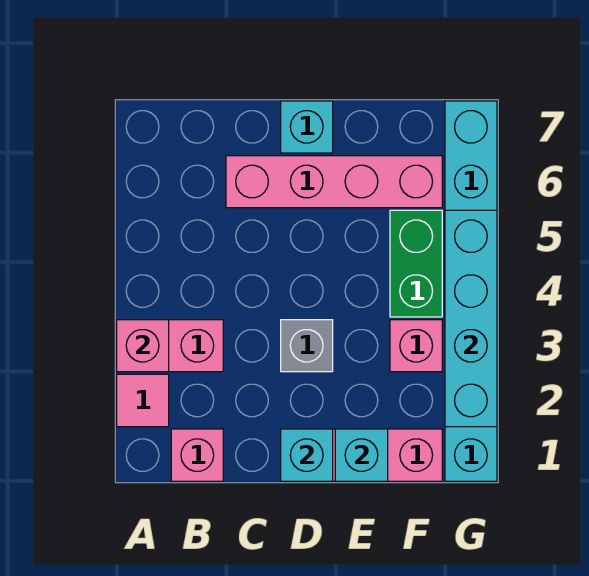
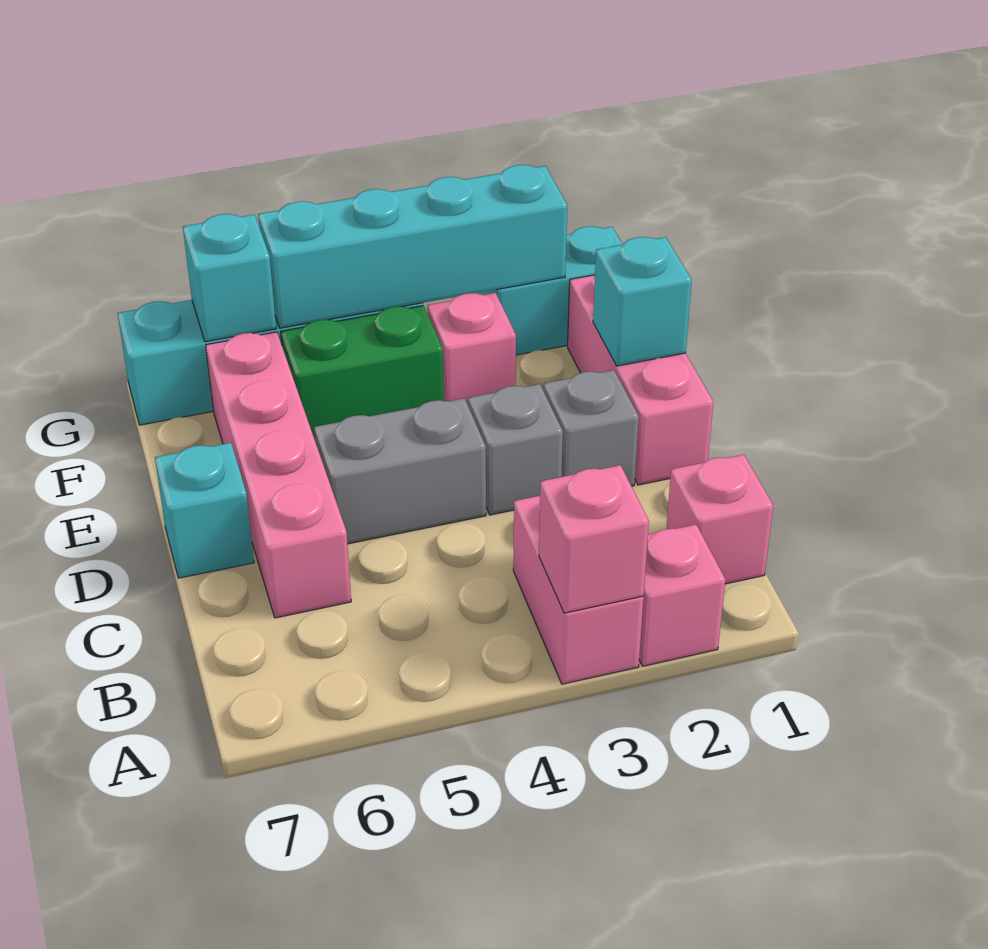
pink tile A2 level 1 -> pink brick A2 level 1
cyan brick D1 level 2 -> cyan brick G6 level 2
none -> grey brick D2 level 1
none -> grey brick D4:D5 level 1

